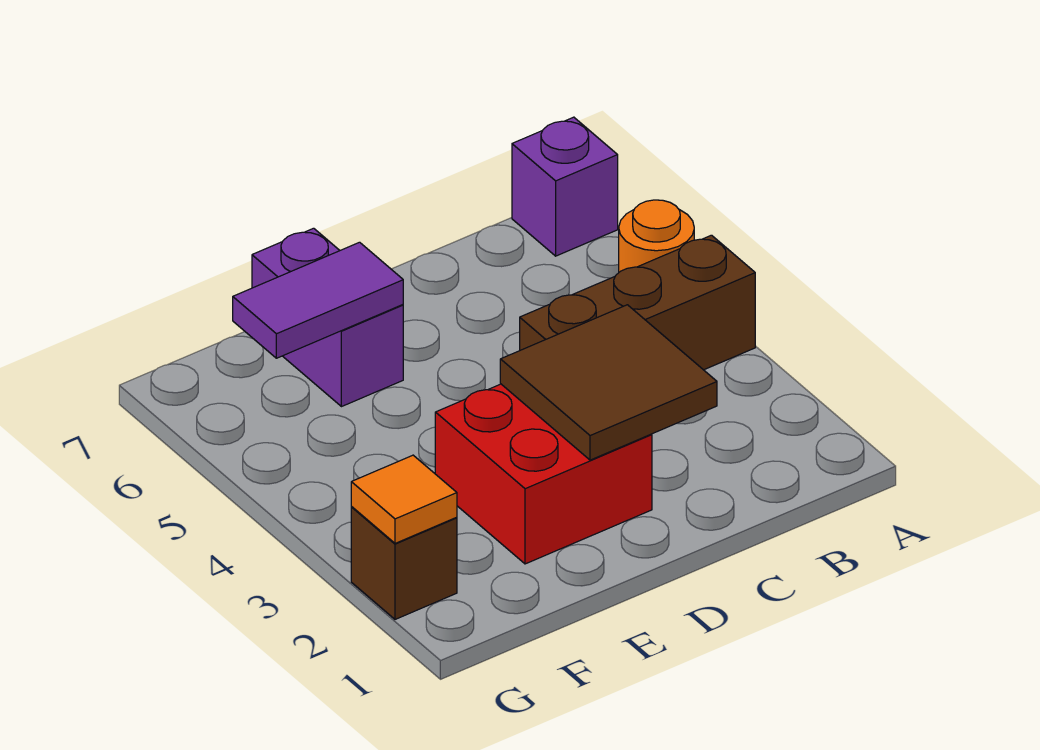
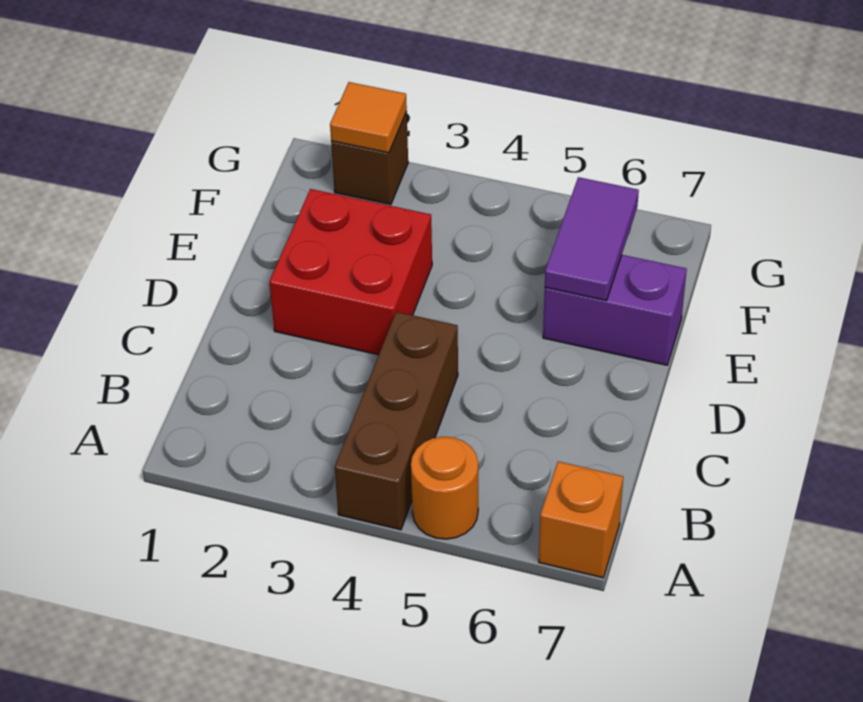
purple brick A7 level 1 -> orange brick A7 level 1
brown tile C2:D3 level 2 -> none

